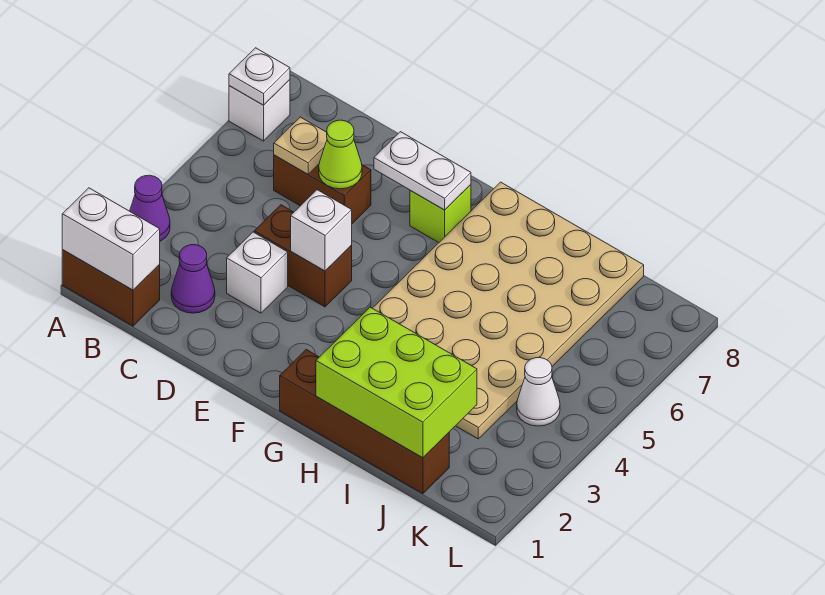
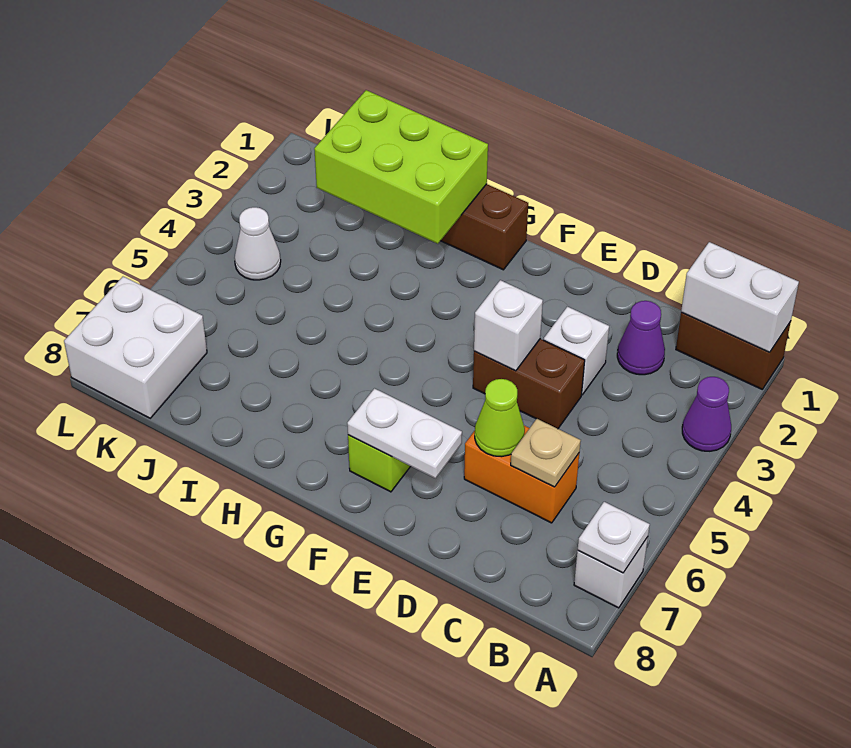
brown brick C6:D6 level 1 -> orange brick C6:D6 level 1
tan plate G3:J8 level 1 -> none
none -> white brick K7:L8 level 1

